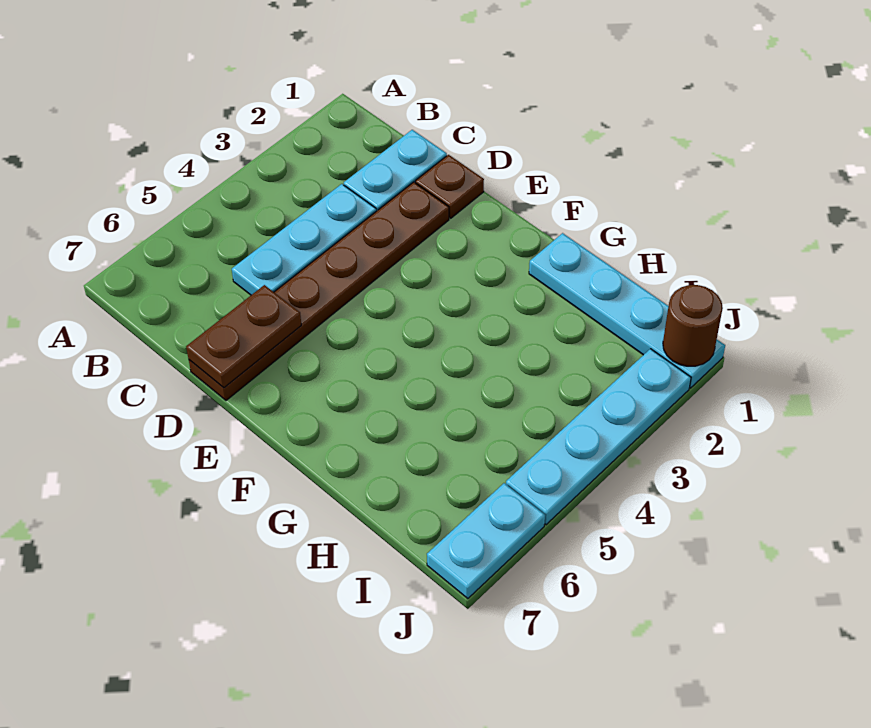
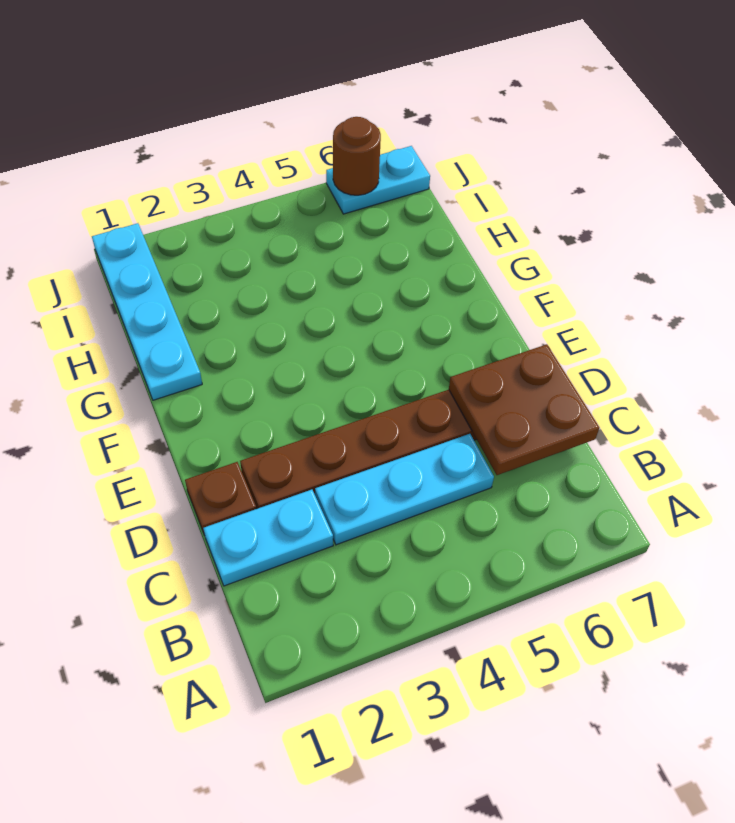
brown plate D6:D7 level 2 -> brown plate C6:D7 level 2
brown round brick J1 level 2 -> brown round brick J6 level 2
cyan plate J2:J5 level 1 -> none

